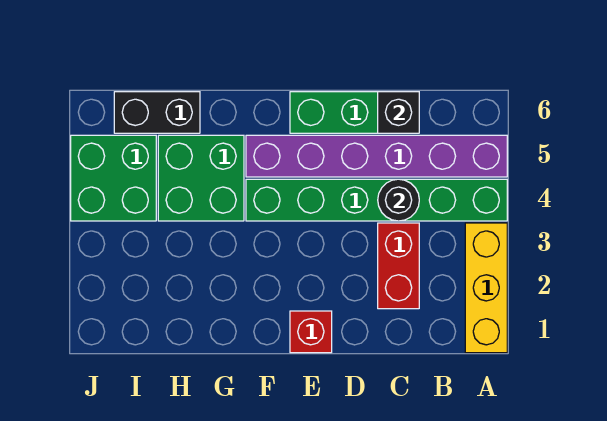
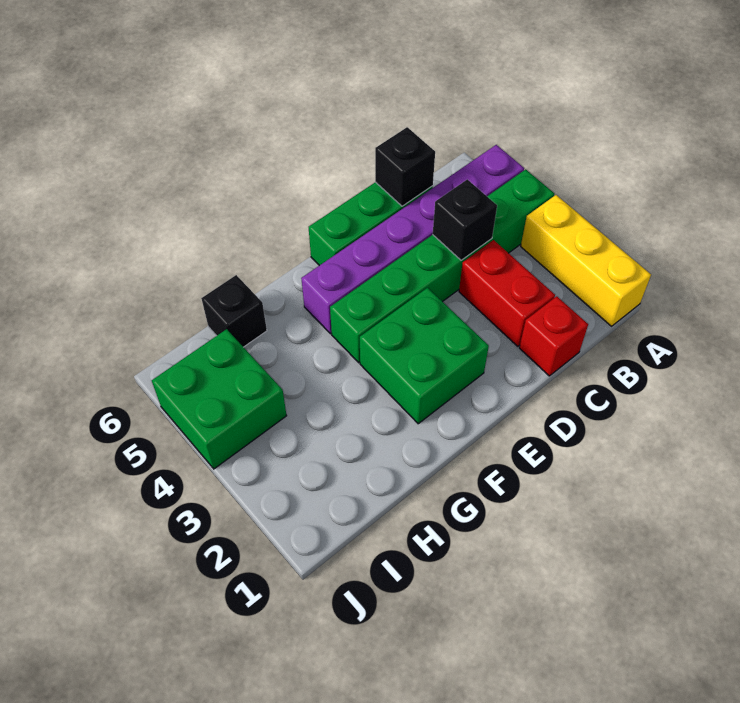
black round brick C4 level 2 -> black brick C4 level 2
red brick E1 level 1 -> red brick C1 level 1
green brick G4:H5 level 1 -> green brick E2:F3 level 1
black brick H6:I6 level 1 -> black brick H6 level 1

